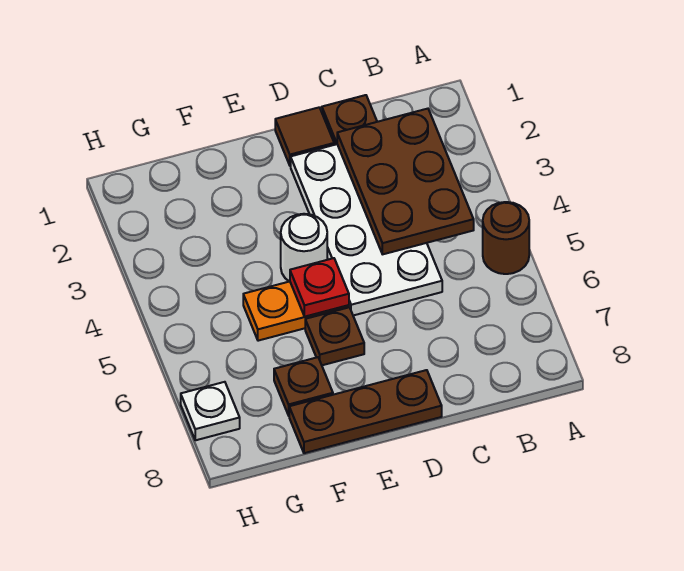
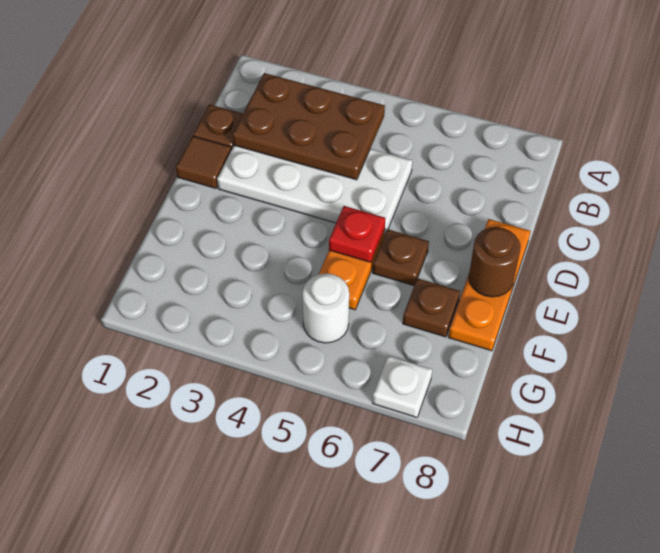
brown round brick A5 level 1 -> brown round brick E8 level 2
brown plate D8:F8 level 1 -> orange plate D8:F8 level 1
white round brick E4 level 1 -> white round brick G5 level 1

